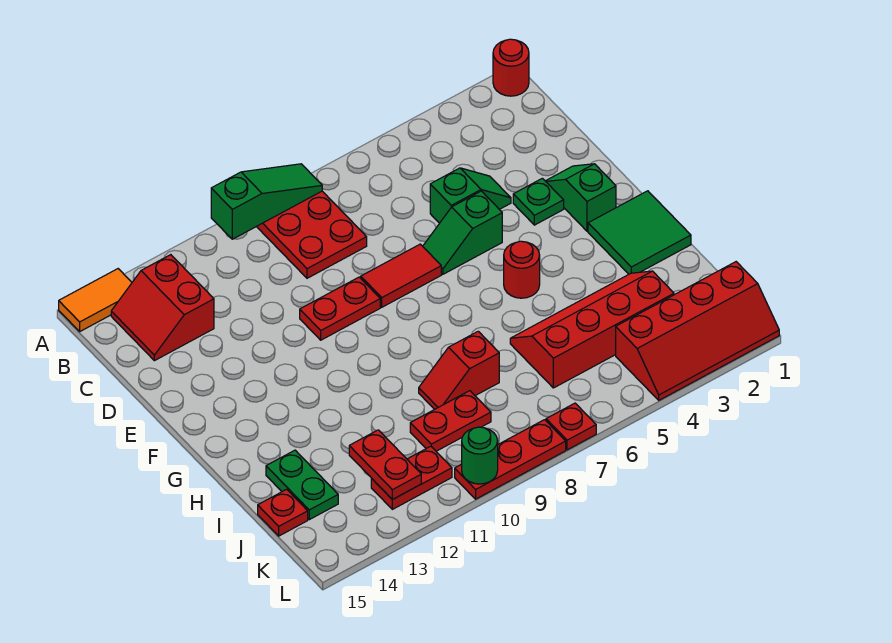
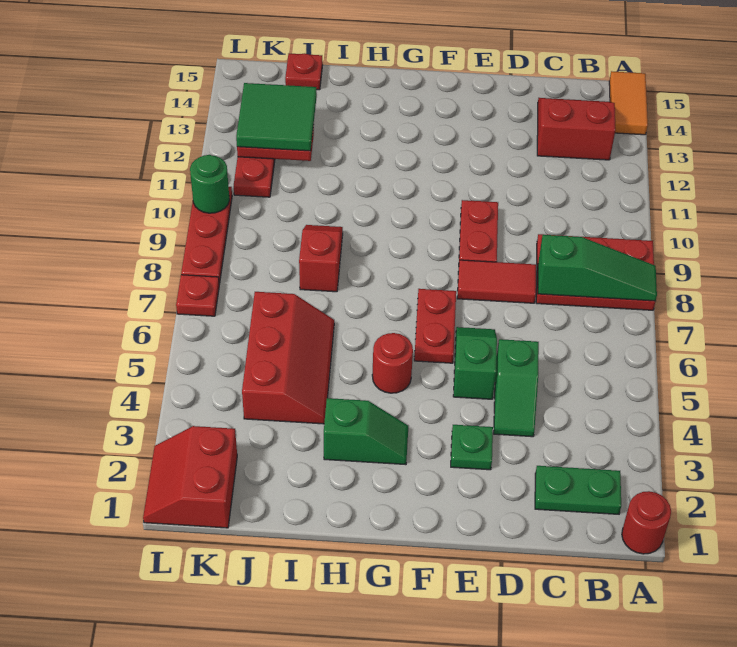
green slope A8:A10 level 2 top 10 -> green slope A8:C8 level 2 top C
green slope E2:F2 level 1 top F -> green slope G3:H3 level 1 top H
red tile E7:E8 level 1 -> red tile D8:E8 level 1
green tile G1:H2 level 1 -> green tile J12:K13 level 3
red slope I3:J6 level 1 top J -> red slope I4:J6 level 1 top J
green plate I14:J14 level 1 -> green plate B2:C2 level 1
red plate J9:J10 level 1 -> red plate F6:F7 level 1
red slope K1:L4 level 1 top K -> red slope K1:L2 level 1 top K

